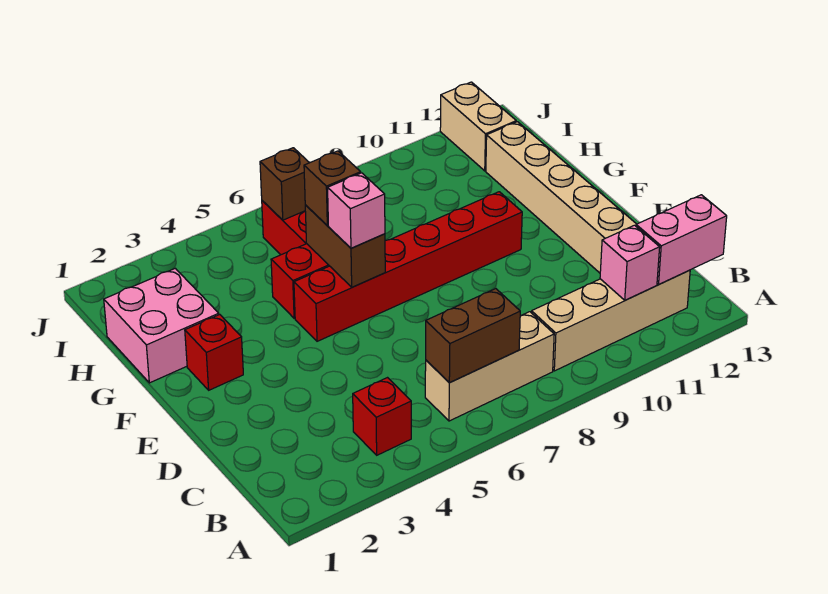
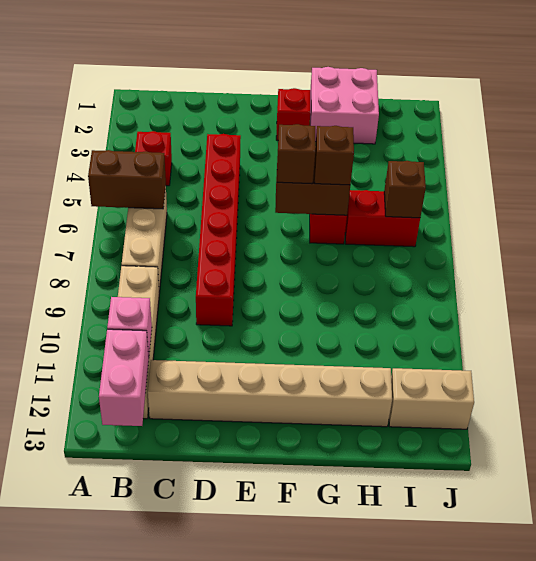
brown brick B6:B7 level 2 -> brown brick A6:B6 level 2
red brick F5:F10 level 1 -> red brick D4:D9 level 1
pink brick F6 level 3 -> brown brick F6 level 3

